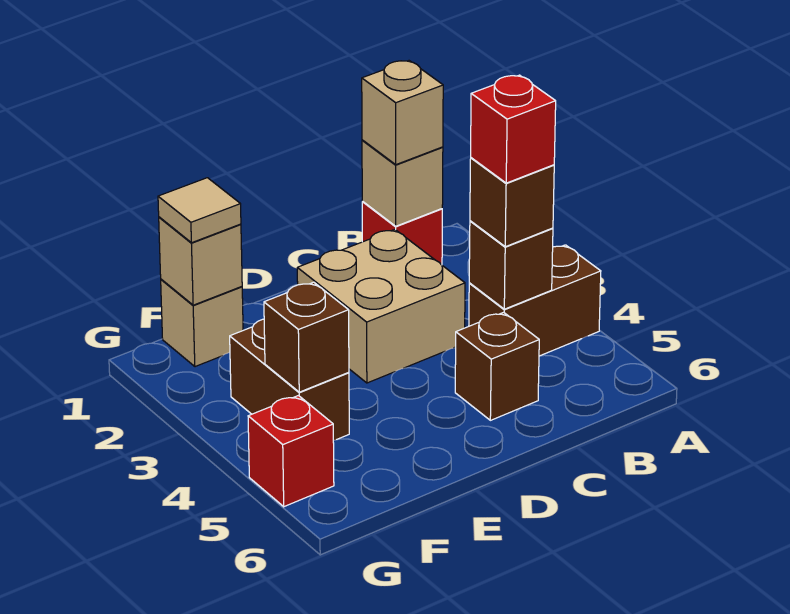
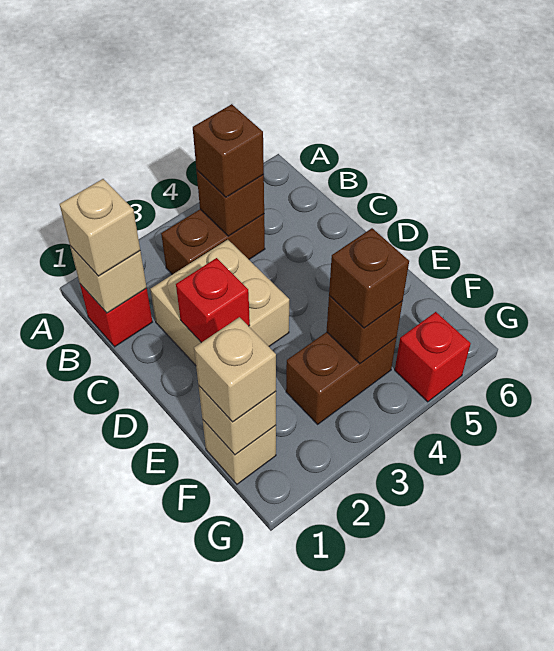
brown brick A4:B4 level 1 -> brown brick B3:B4 level 1
red brick B4 level 4 -> red brick D2 level 2
brown brick C5 level 1 -> brown brick F4 level 3
tan tile F1 level 3 -> tan brick F1 level 3

